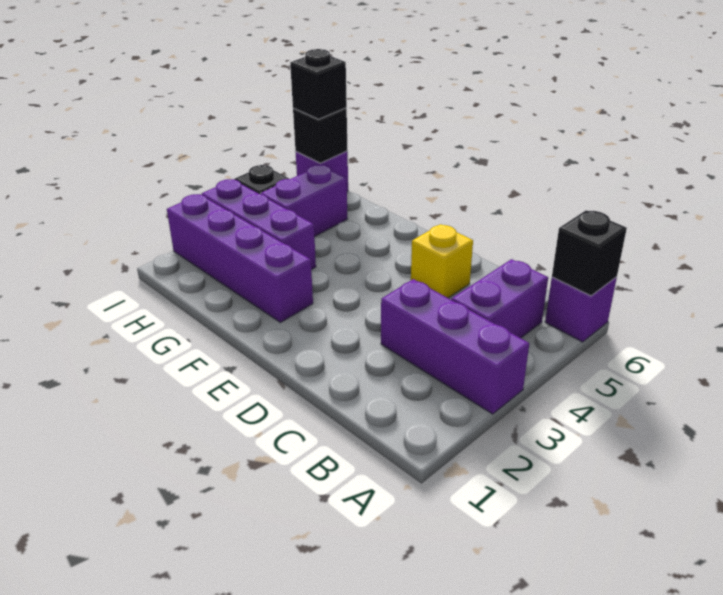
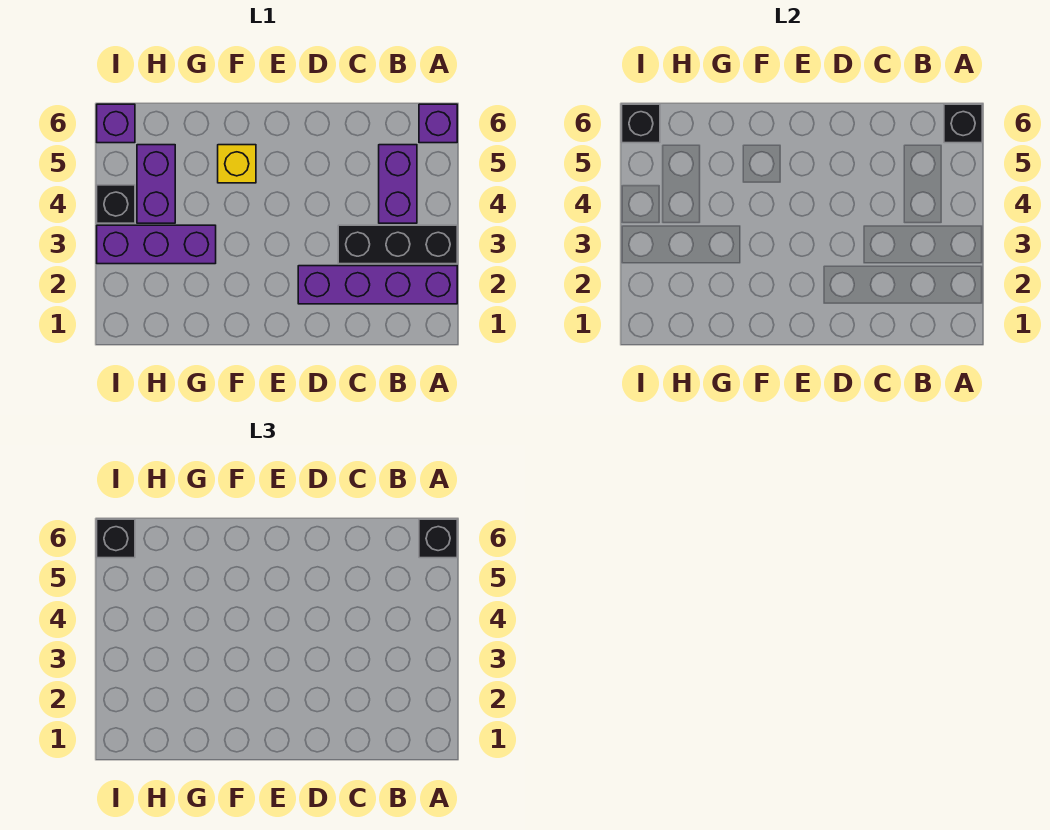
purple brick A3:C3 level 1 -> black brick A3:C3 level 1
none -> black brick A6 level 3
yellow brick D5 level 1 -> yellow brick F5 level 1
purple brick F2:I2 level 1 -> purple brick A2:D2 level 1

